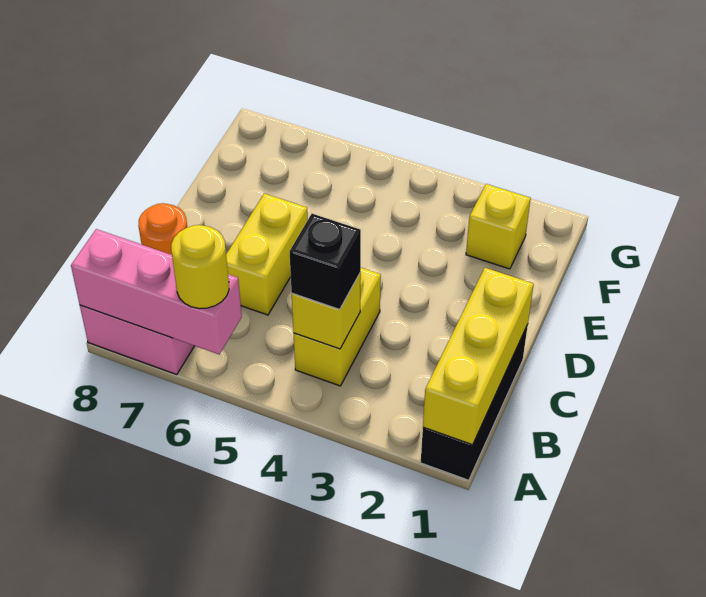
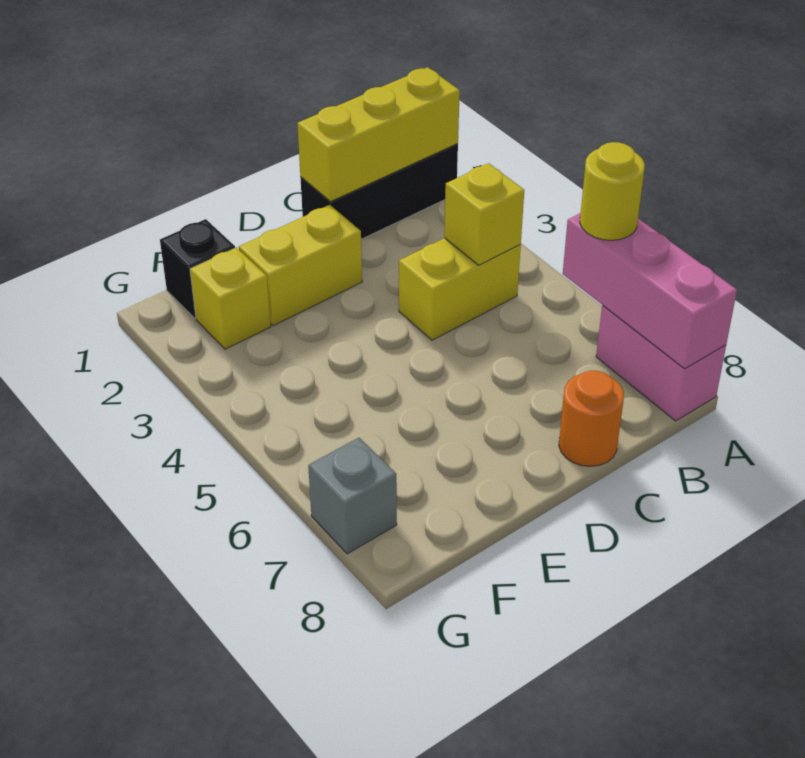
black brick B4 level 3 -> black brick F1 level 1
yellow brick C6:D6 level 1 -> yellow brick D2:E2 level 1
none -> grey brick G7 level 1

